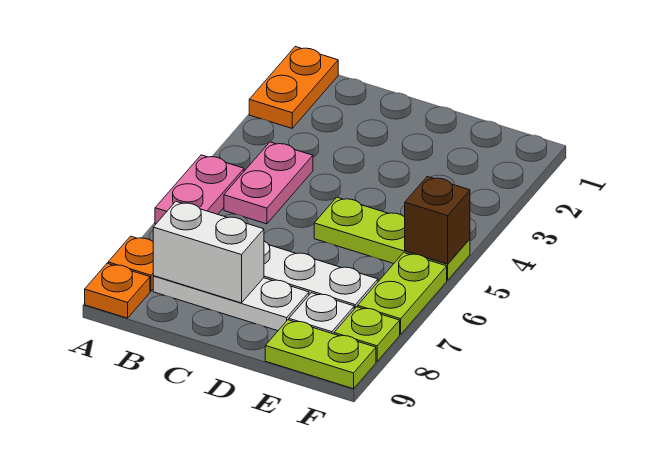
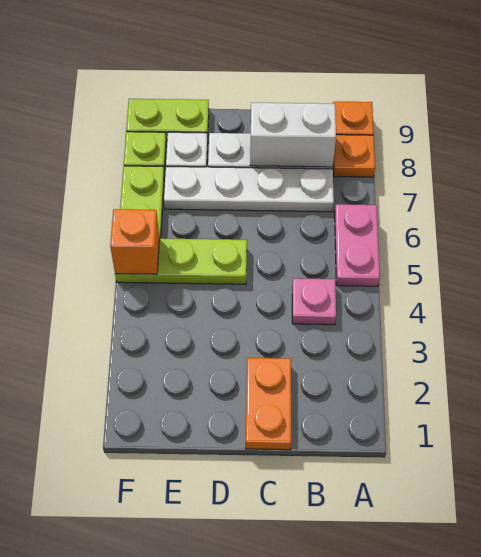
orange plate A1:A2 level 1 -> orange plate C1:C2 level 1
pink plate B4:B5 level 1 -> pink plate B4 level 1
brown brick F5 level 2 -> orange brick F5 level 2

